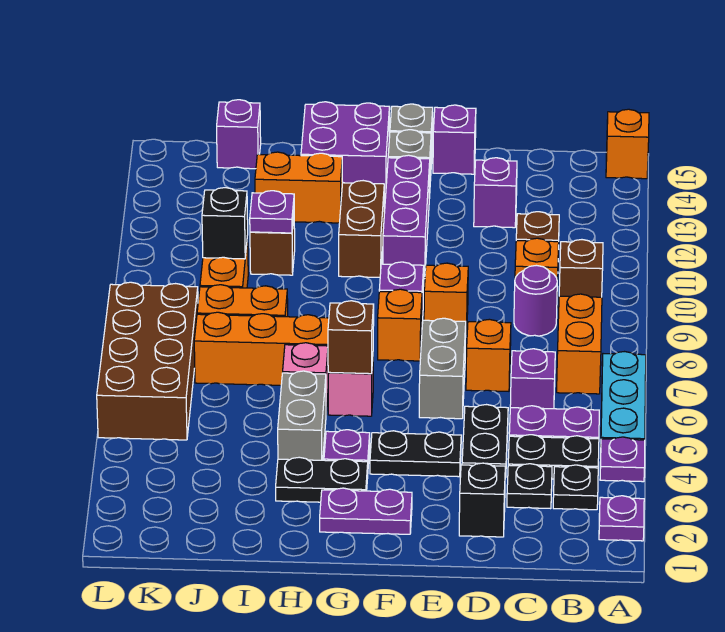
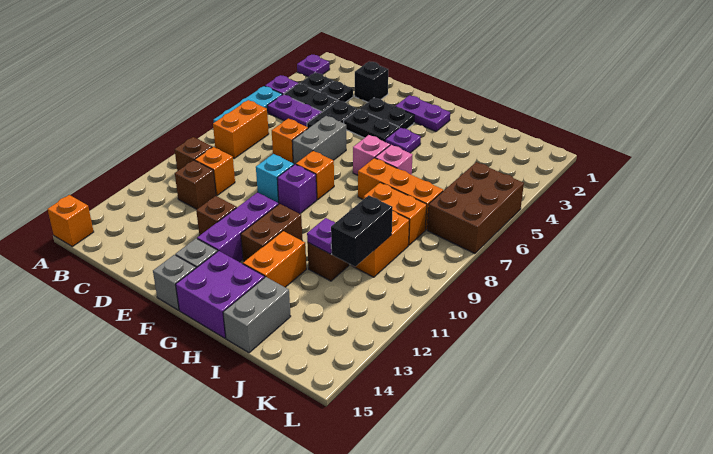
purple brick C6 level 1 -> none
purple round brick C9 level 1 -> none
purple brick D13 level 1 -> none
orange brick E9 level 1 -> cyan brick E9 level 1
purple brick E15 level 1 -> none
black plate G3:H3 level 1 -> black plate E3:F3 level 1
brown brick G6 level 2 -> brown brick E12 level 1
grey brick H4:H5 level 1 -> grey brick I14:I15 level 1
orange brick H13:I13 level 1 -> orange brick H12:H13 level 1
black brick J10 level 2 -> black brick J10:J11 level 2
purple brick J15 level 1 -> none
brown brick K5:L8 level 1 -> brown brick K5:L7 level 1

